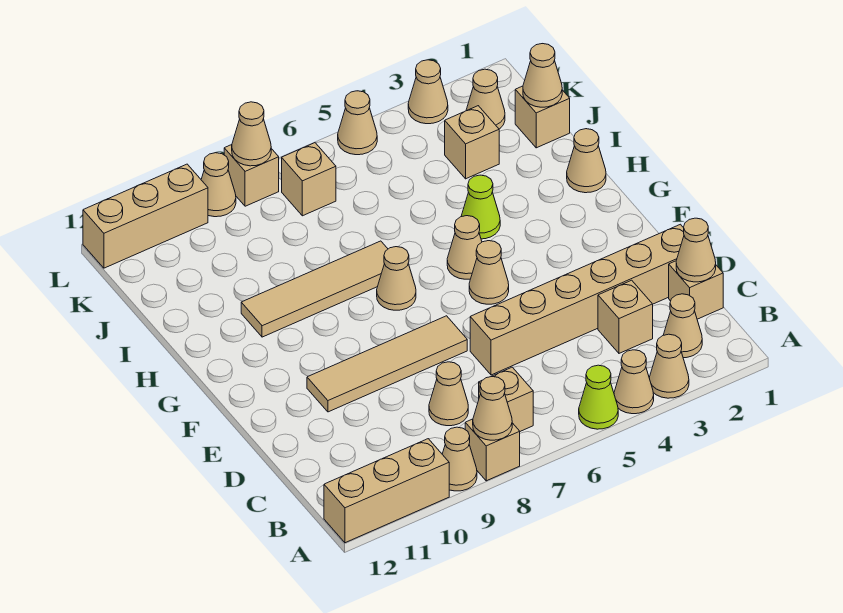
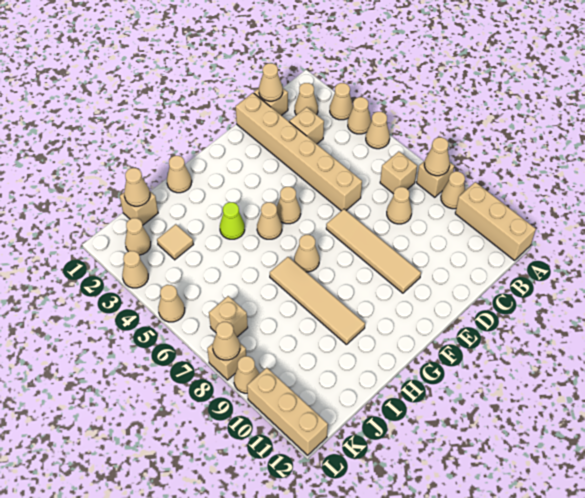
lime cone A5 level 1 -> tan cone A5 level 1
tan brick J3 level 1 -> tan tile J3 level 1

